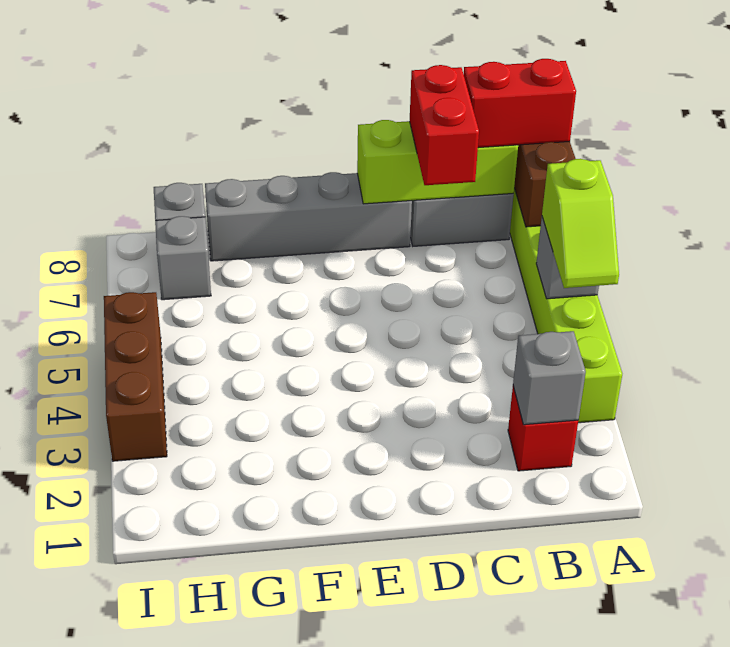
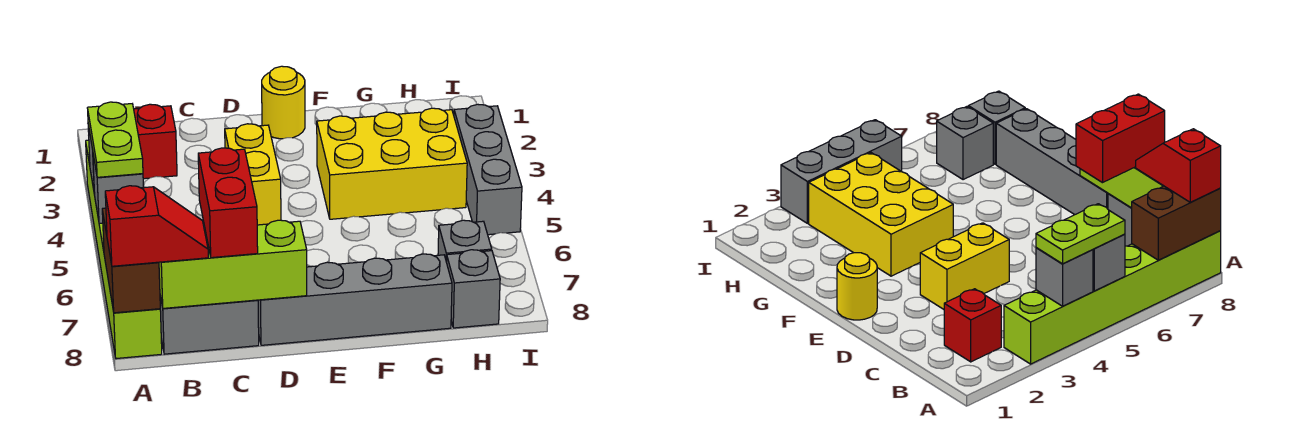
lime slope A4:A5 level 3 top 5 -> lime plate A4:A5 level 3
red brick A8:B8 level 3 -> red slope A8:B8 level 3 top A
grey brick B2 level 2 -> grey brick A4 level 2
none -> yellow brick D3:D4 level 1
none -> yellow round brick E1 level 1
none -> yellow brick F3:H4 level 1
brown brick I3:I5 level 1 -> grey brick I3:I5 level 1

